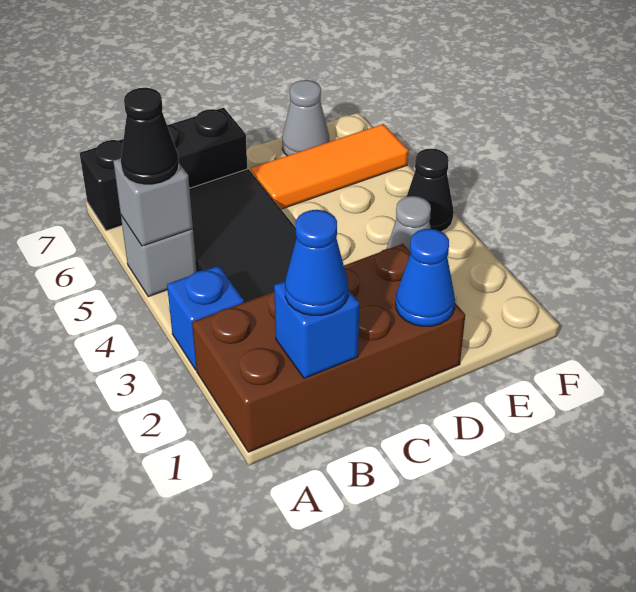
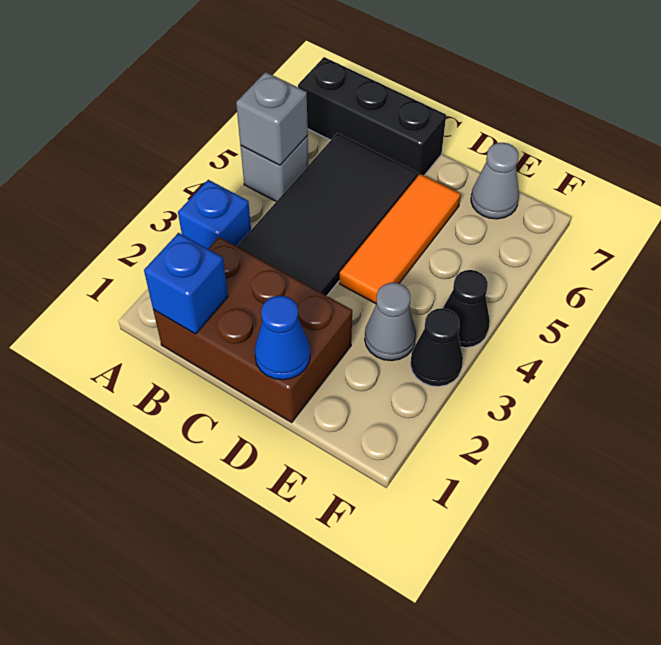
brown brick A1:D2 level 1 -> brown brick B1:D2 level 1
black cone A5 level 3 -> black cone F3 level 1
blue cone B1 level 3 -> none
orange tile D6:F6 level 1 -> orange tile D4:D6 level 1

